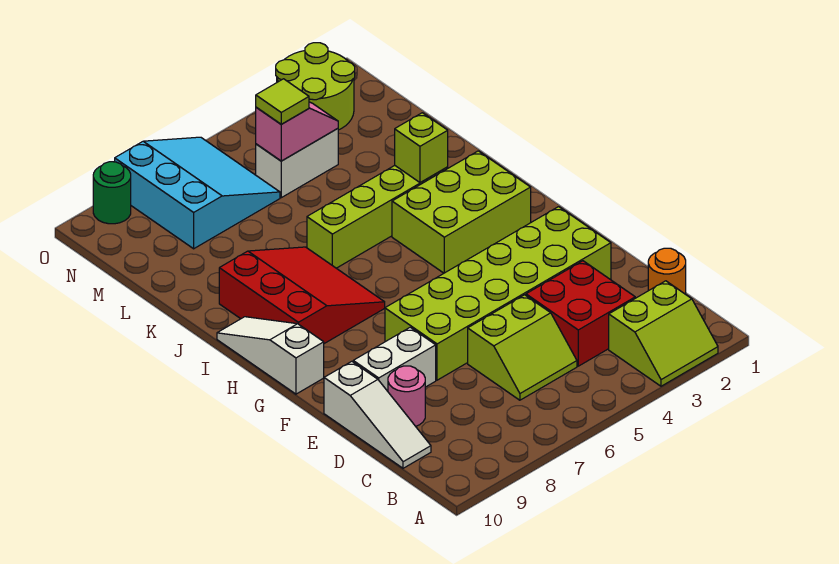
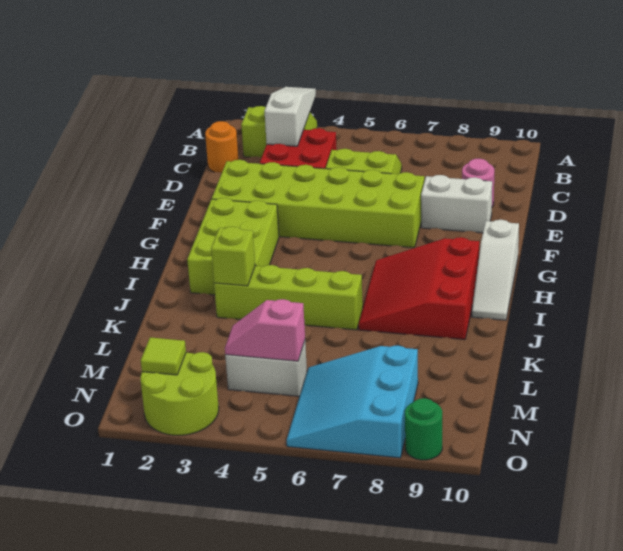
white slope C10:E10 level 1 top E -> white slope A3:C3 level 2 top C
lime brick H2:I4 level 1 -> lime brick G2:I3 level 1
lime tile M5 level 3 -> lime tile N2 level 2

